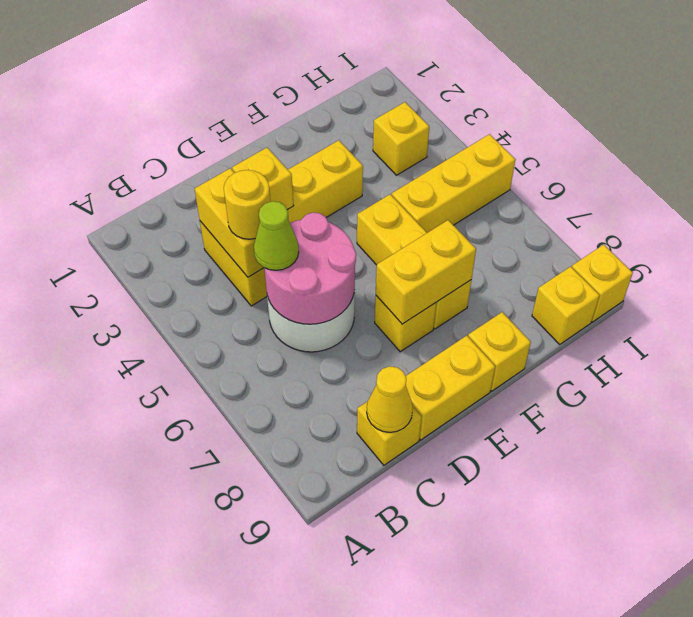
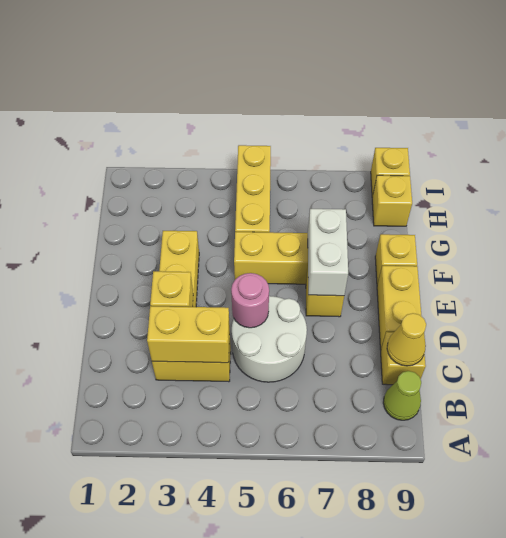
yellow round brick C4 level 3 -> none
pink round brick C5:D6 level 2 -> pink round brick D5 level 2
lime cone C5 level 3 -> lime cone B9 level 1
yellow brick E7:F7 level 2 -> white brick E7:F7 level 2
yellow brick H3 level 1 -> none

